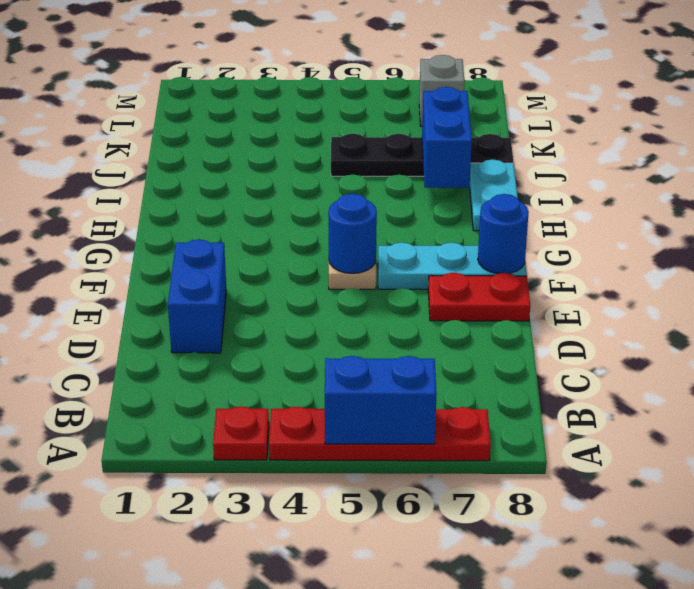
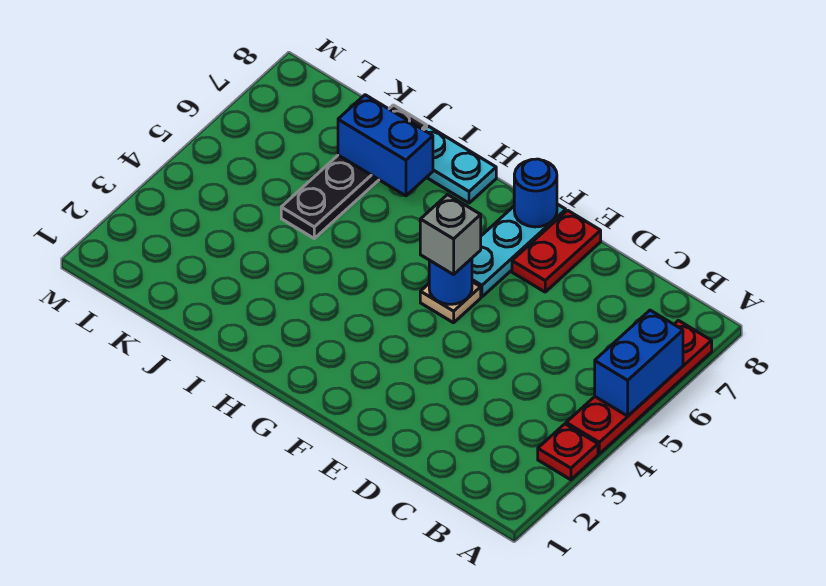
blue brick D2:E2 level 1 -> none
grey brick L7 level 1 -> grey brick F5 level 3

